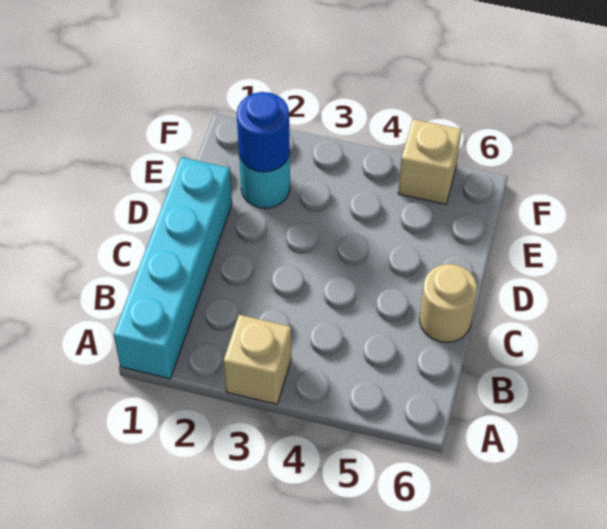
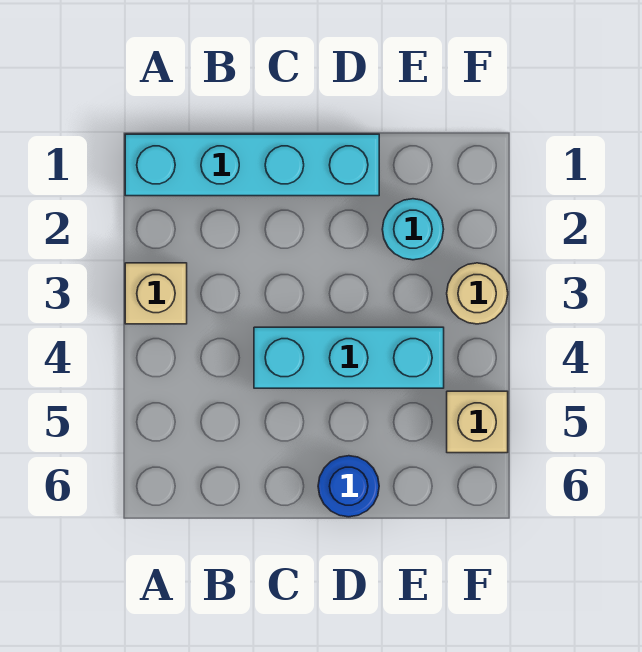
none -> cyan brick C4:E4 level 1
tan round brick C6 level 1 -> tan round brick F3 level 1
blue round brick E2 level 2 -> blue round brick D6 level 1

